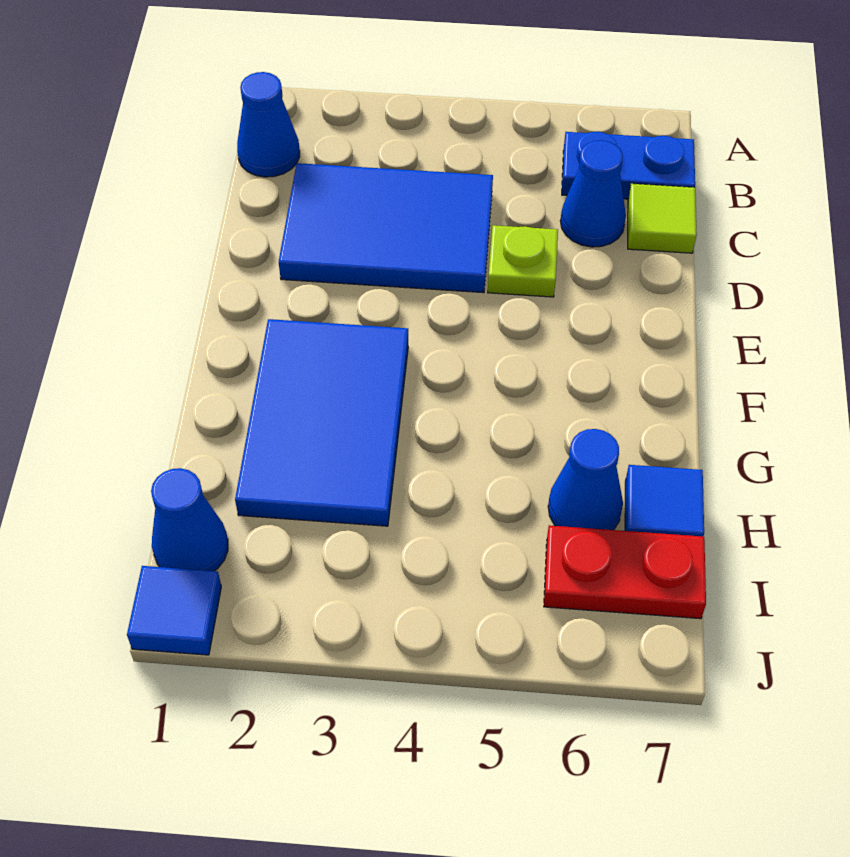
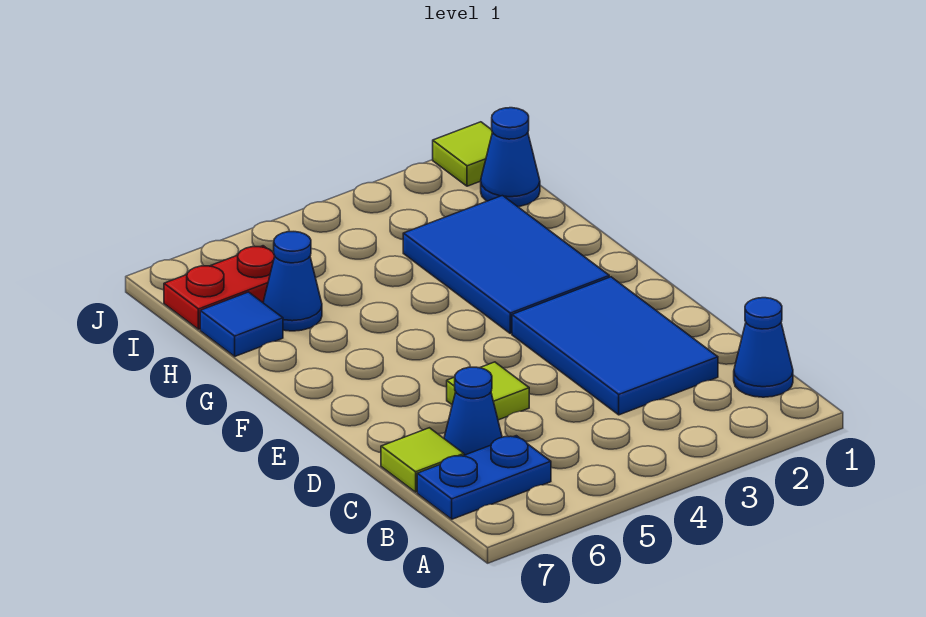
blue tile C2:D4 level 1 -> blue tile C2:E3 level 1
lime plate D5 level 1 -> lime tile D5 level 1
blue tile J1 level 1 -> lime tile J1 level 1

